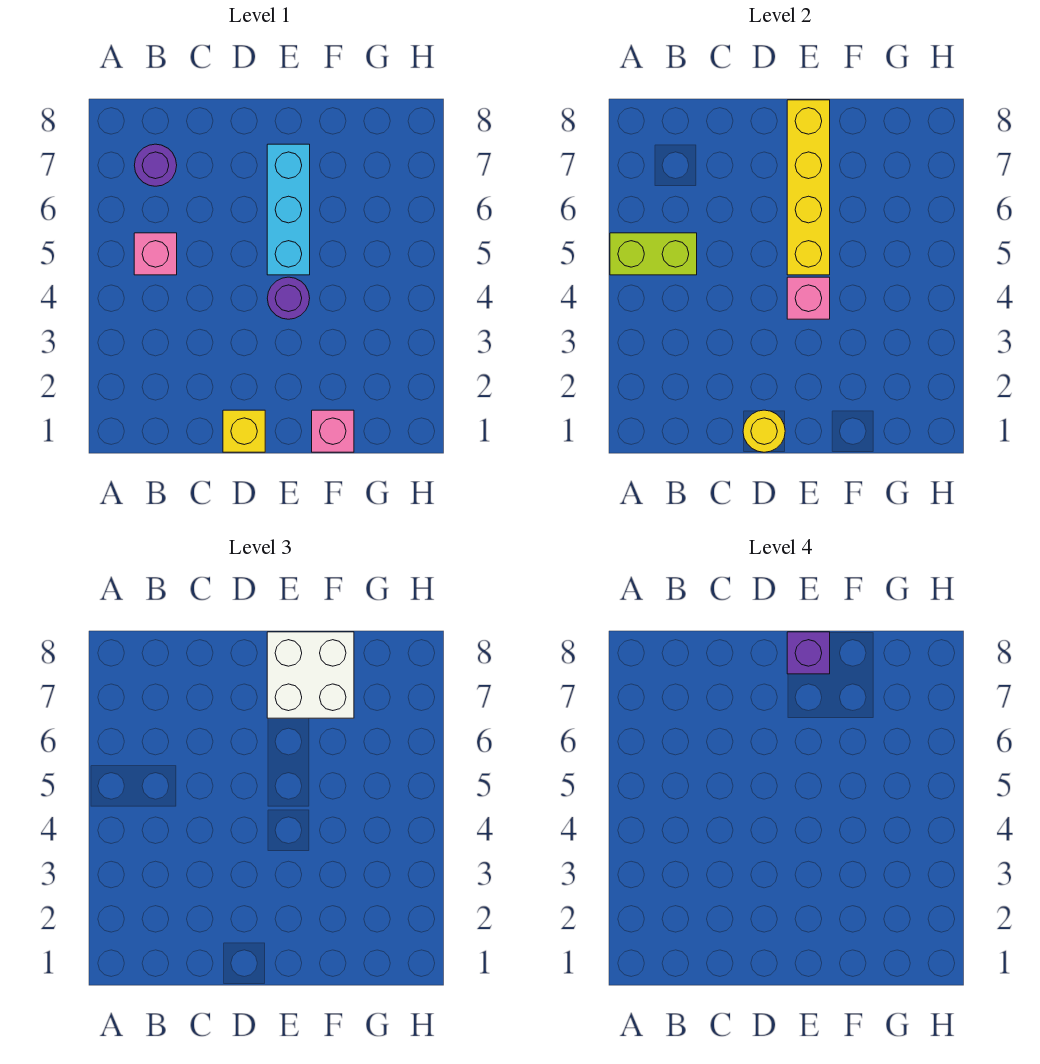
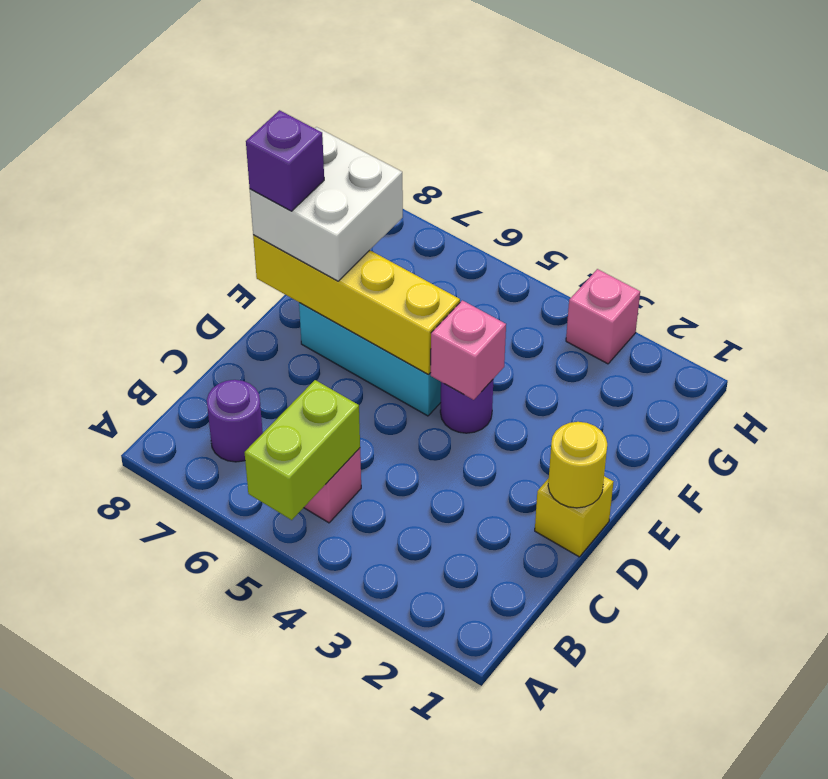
pink brick F1 level 1 -> pink brick H3 level 1

